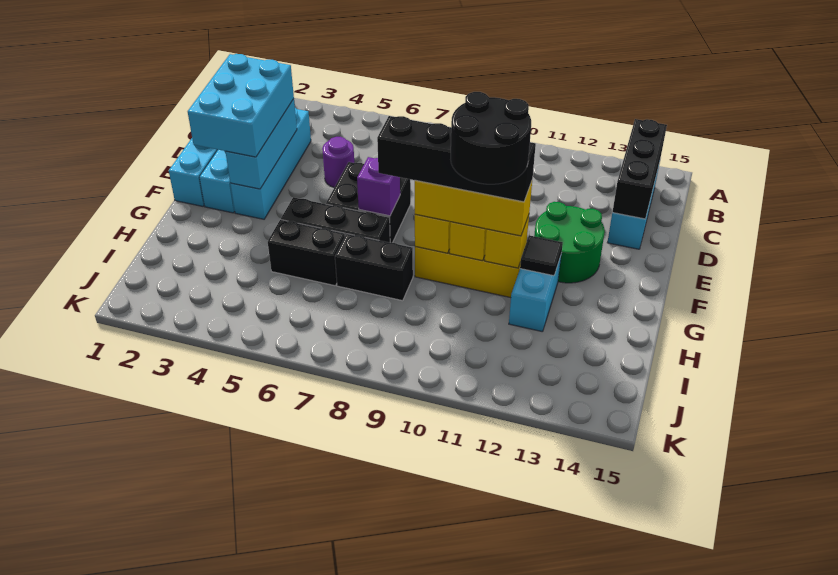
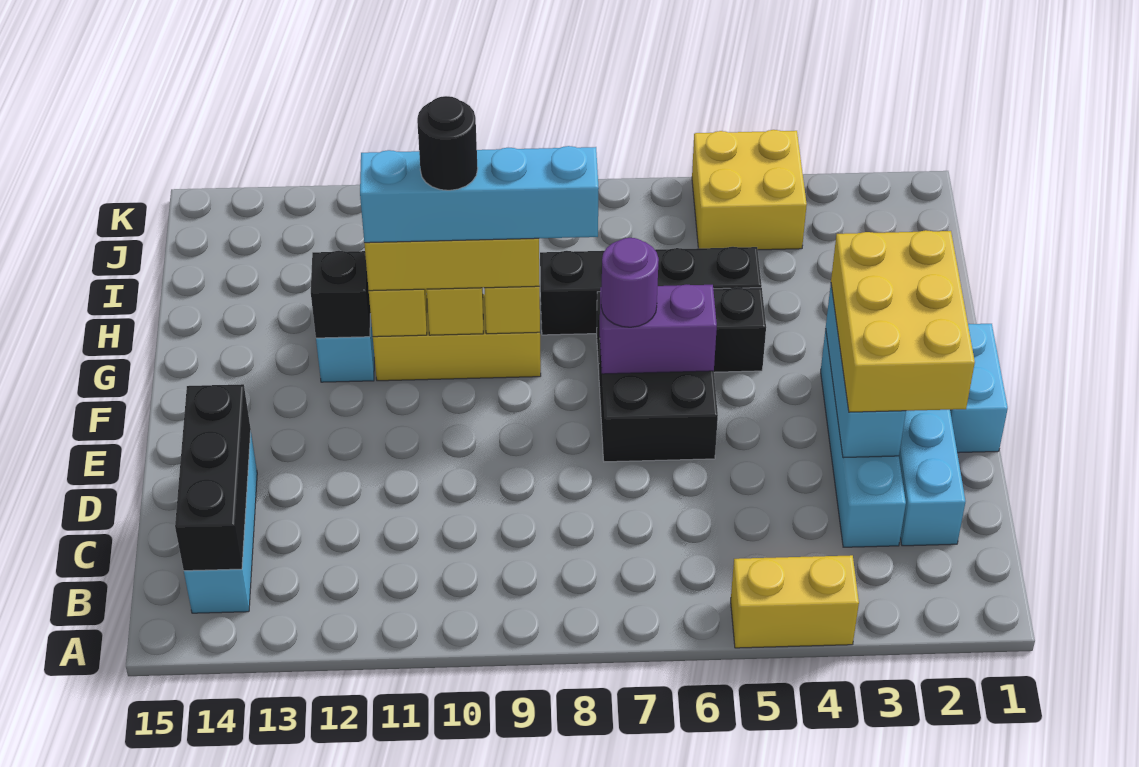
none -> yellow brick A4:A5 level 1
cyan brick D2:F3 level 3 -> yellow brick D2:F3 level 3
purple round brick D5 level 1 -> purple round brick F7 level 3
green round brick E12:F13 level 1 -> none
purple brick F7 level 2 -> purple brick F6:F7 level 2
black brick G8:G11 level 4 -> cyan brick G8:G11 level 4
black round brick G10:H11 level 5 -> black round brick G10 level 5
black tile G12 level 2 -> black brick G12 level 2
none -> yellow brick J4:K5 level 1

